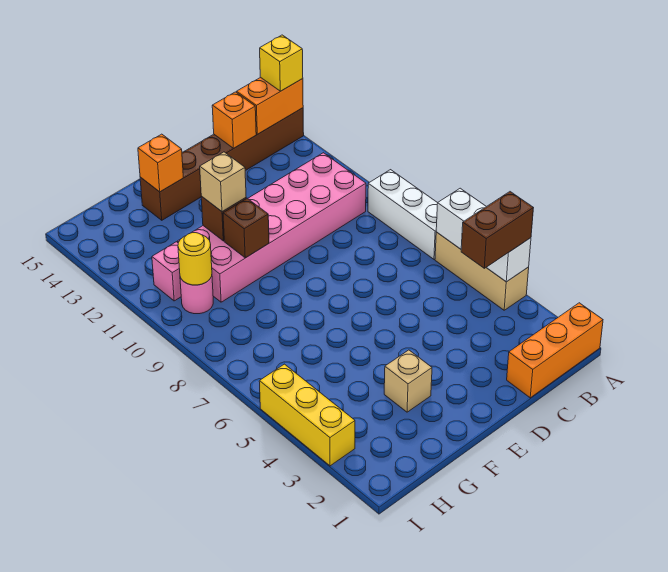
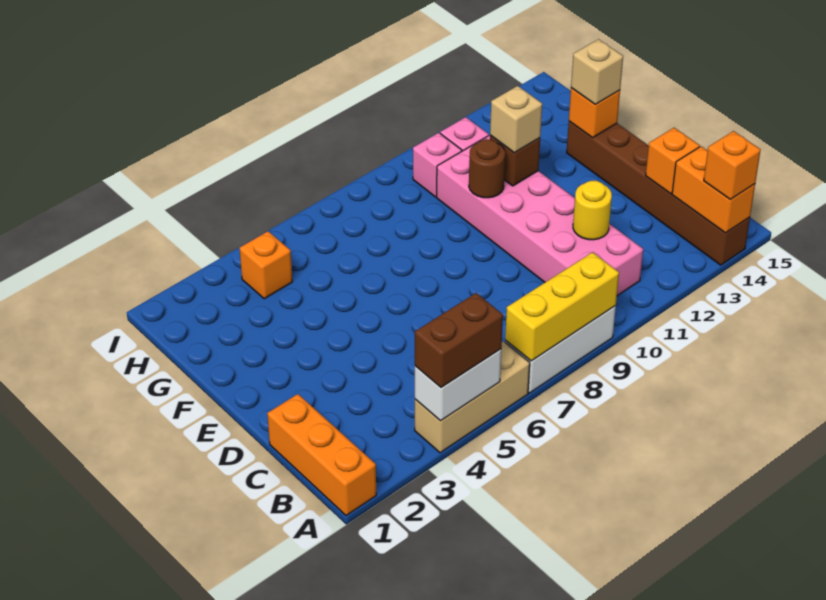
white brick A4:A6 level 2 -> white brick A4:A5 level 2
brown brick A4:B4 level 3 -> brown brick A4:A5 level 3
yellow brick A14 level 3 -> orange brick A14 level 3
tan brick F3 level 1 -> tan brick F14 level 3
brown brick F10 level 2 -> brown round brick F10 level 2
none -> orange brick H4 level 1
pink round brick H10 level 1 -> pink brick H10 level 1
yellow round brick H10 level 2 -> yellow round brick C11 level 2
yellow brick I3:I5 level 1 -> yellow brick A7:A9 level 2

